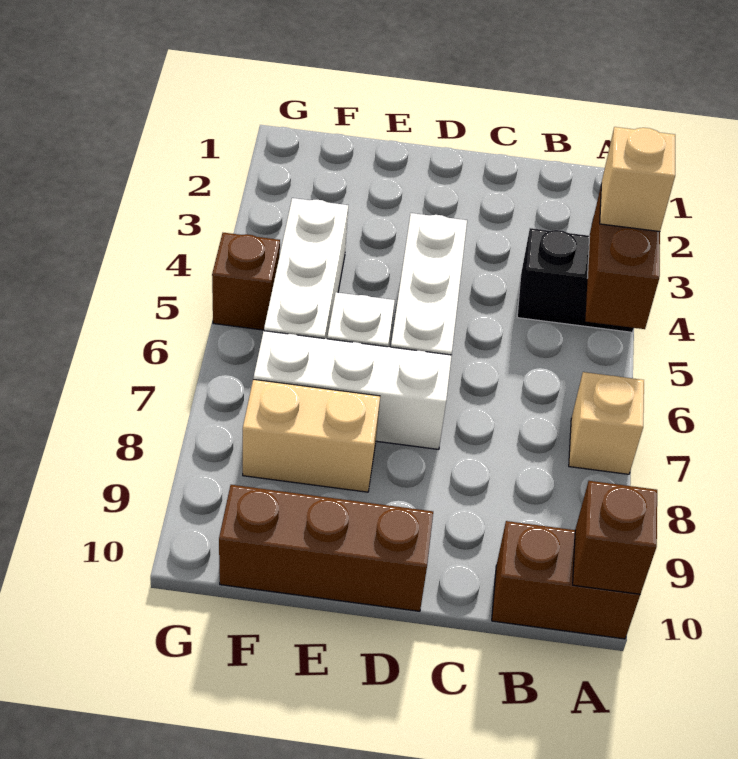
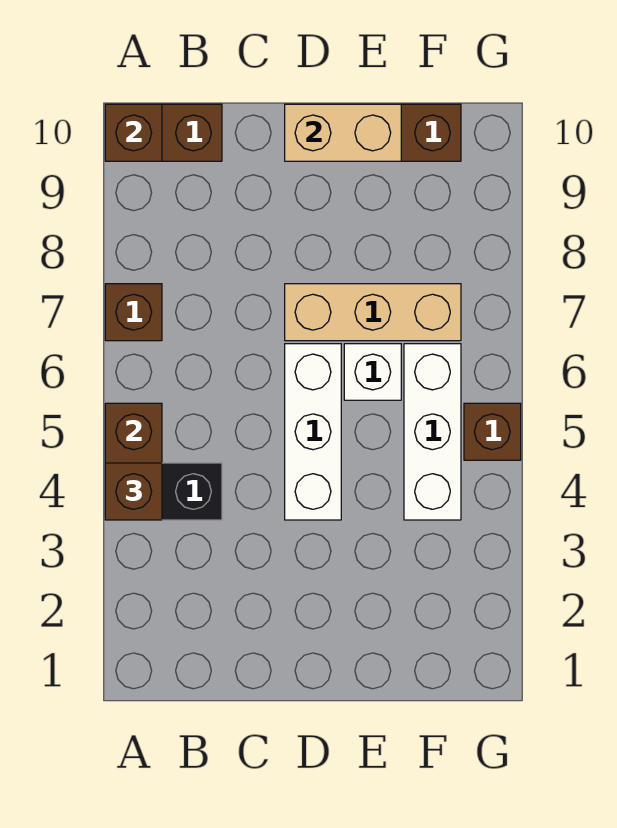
tan brick A4 level 3 -> brown brick A4 level 3
tan brick A7 level 1 -> brown brick A7 level 1
white brick D7:F7 level 1 -> tan brick D7:F7 level 1
tan brick E8:F8 level 1 -> tan brick D10:E10 level 2

